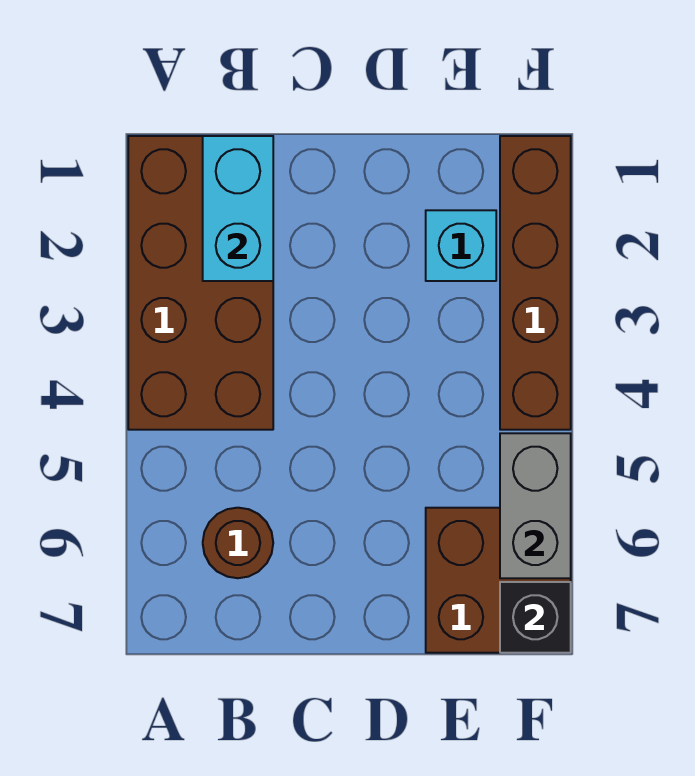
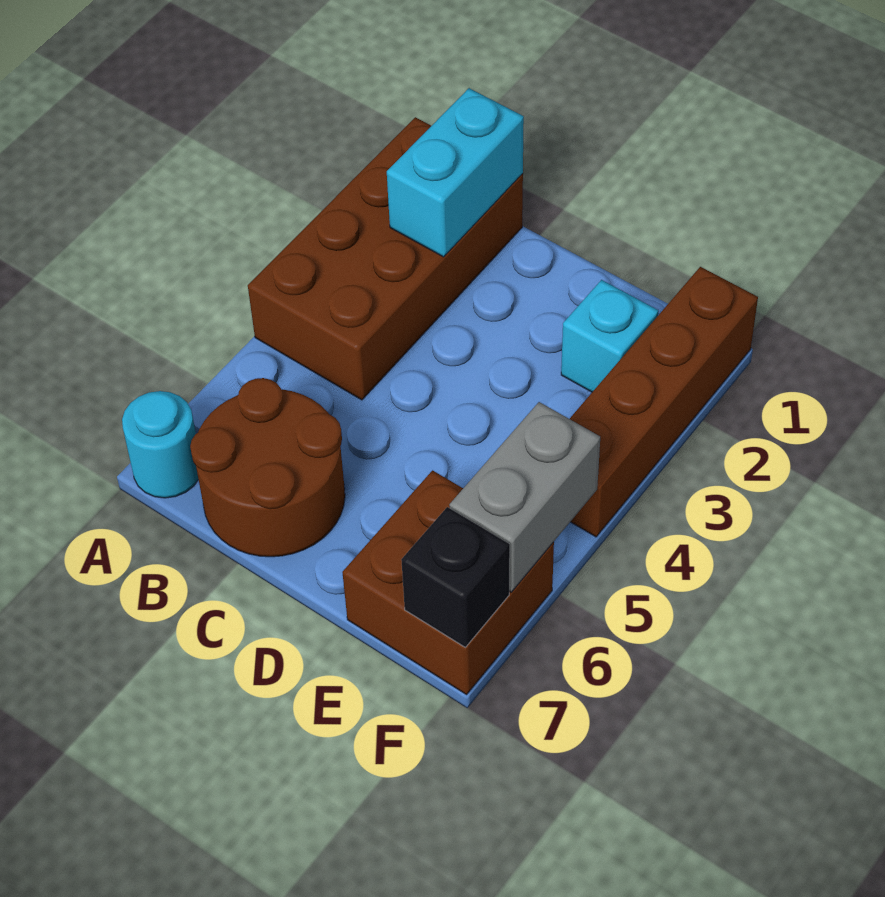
none -> cyan round brick A7 level 1
brown round brick B6 level 1 -> brown round brick B6:C7 level 1

